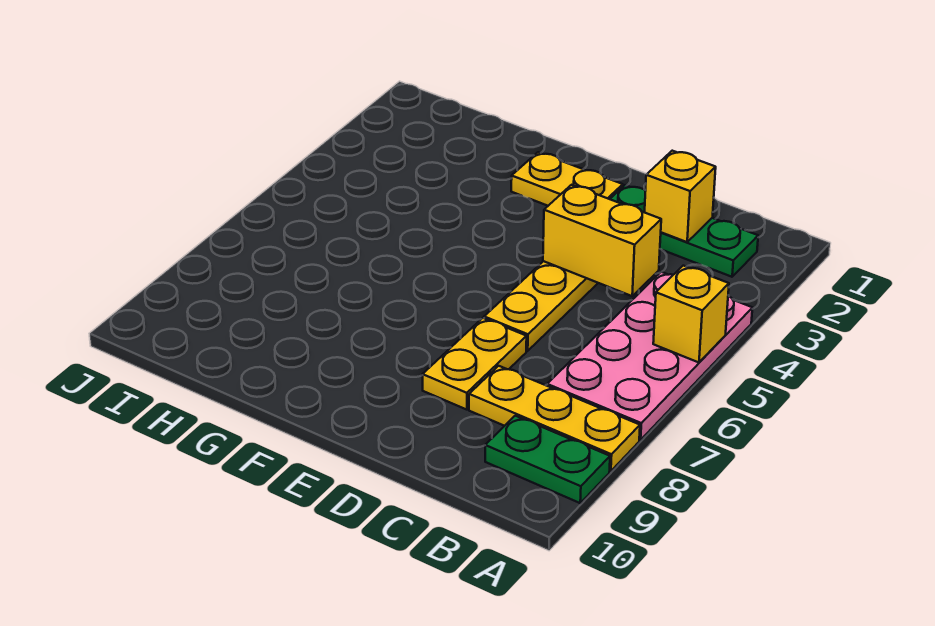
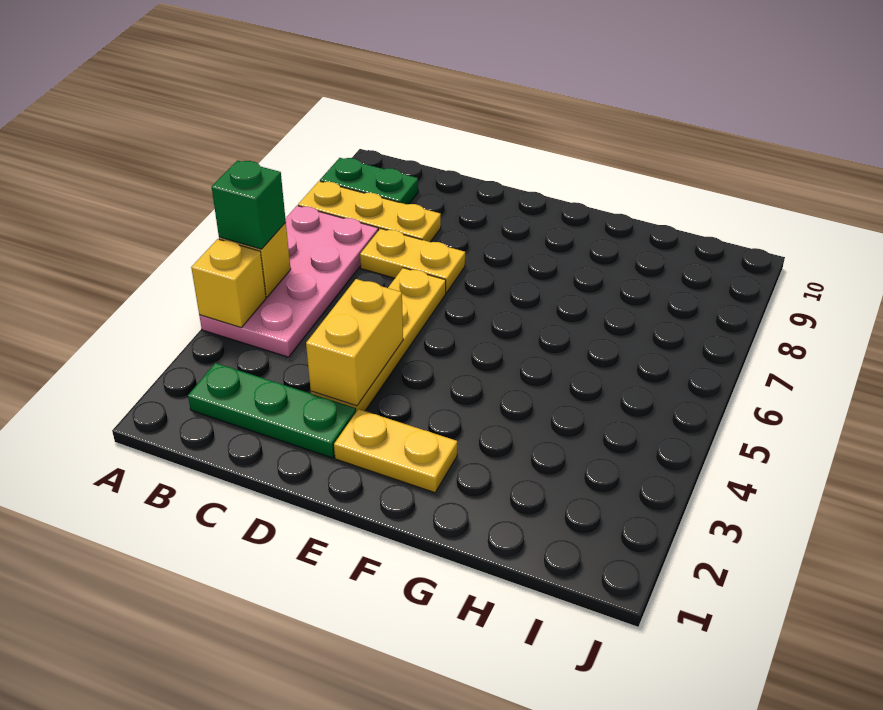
none -> green brick A5 level 3
yellow brick C2 level 2 -> yellow brick A4 level 2
yellow brick C4:D4 level 2 -> yellow brick D3:D4 level 2
yellow plate D7:D8 level 1 -> yellow plate C7:D7 level 1

